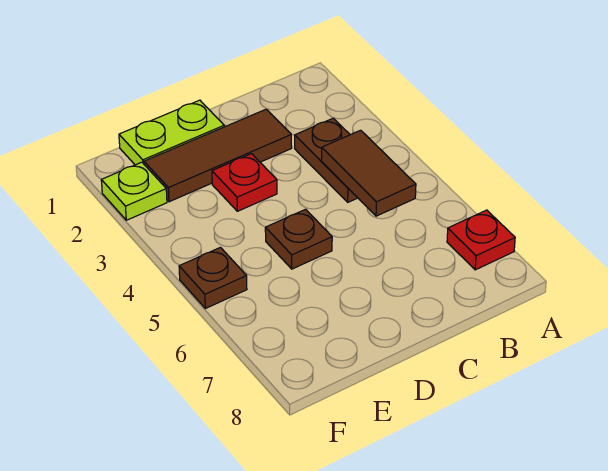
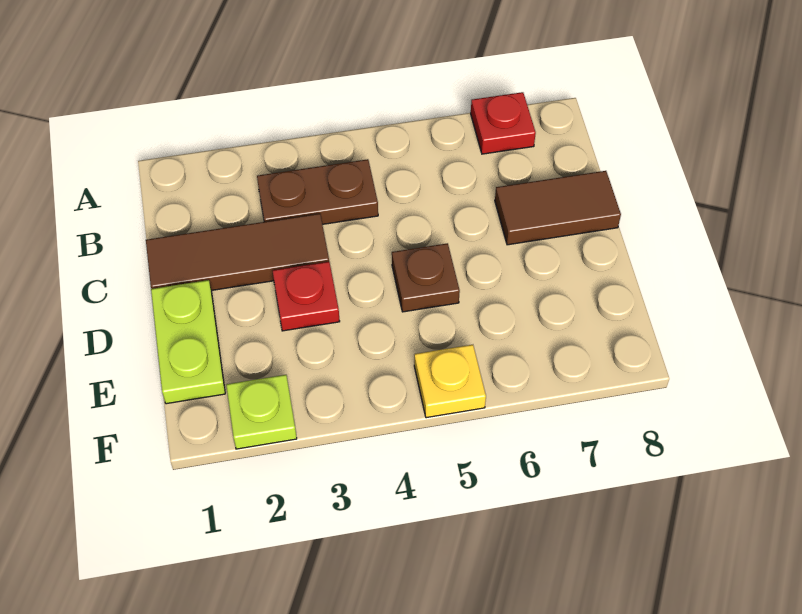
brown tile B4:B5 level 2 -> brown tile C7:C8 level 1
brown tile C2:E2 level 1 -> brown tile C1:C3 level 1
brown plate F5 level 1 -> yellow plate F5 level 1

